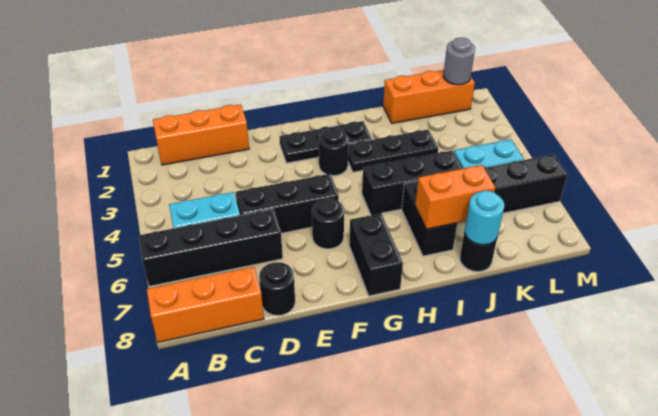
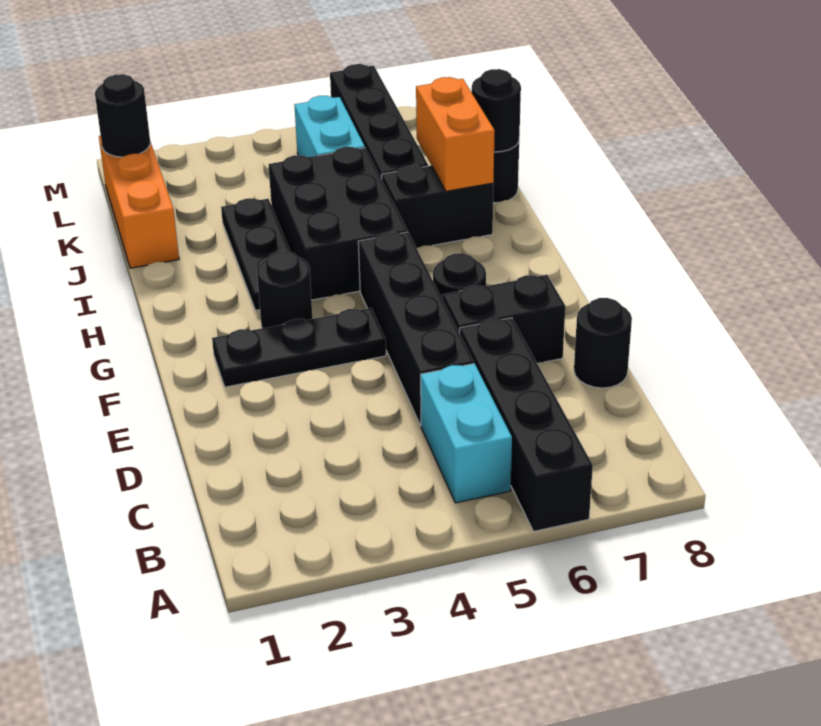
orange brick A8:C8 level 1 -> none
orange brick B1:D1 level 1 -> none
black brick D5:F5 level 1 -> black brick D5:G5 level 1
black plate F2:H2 level 1 -> black plate F2:F4 level 1
black brick G7:G8 level 1 -> black brick E6:E7 level 1
black brick H5:J5 level 1 -> black brick H4:J5 level 1
cyan round brick J8 level 2 -> black round brick J8 level 2
grey round brick L1 level 2 -> black round brick L1 level 2

